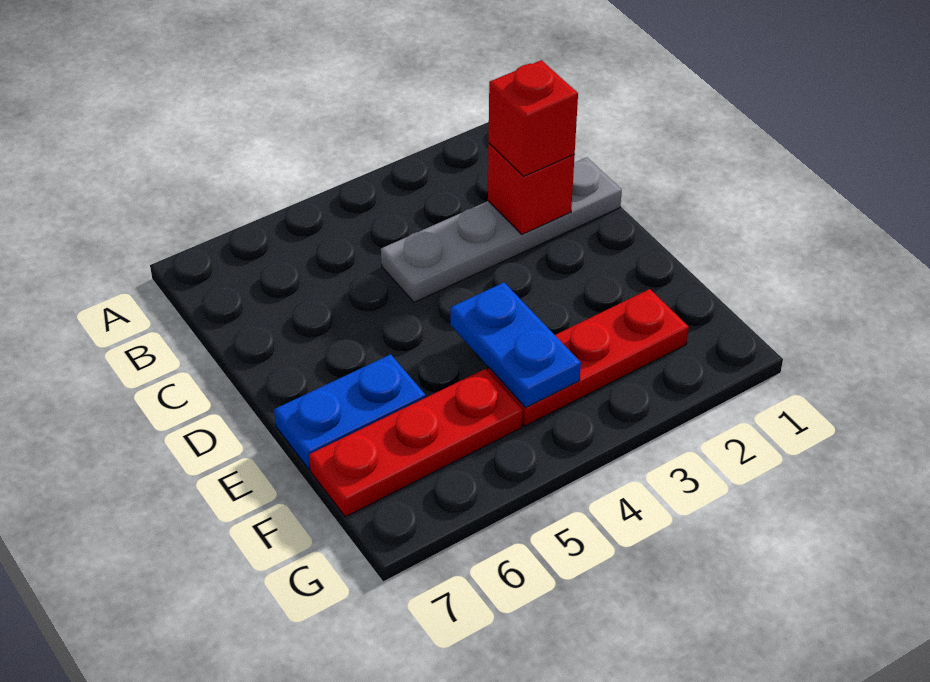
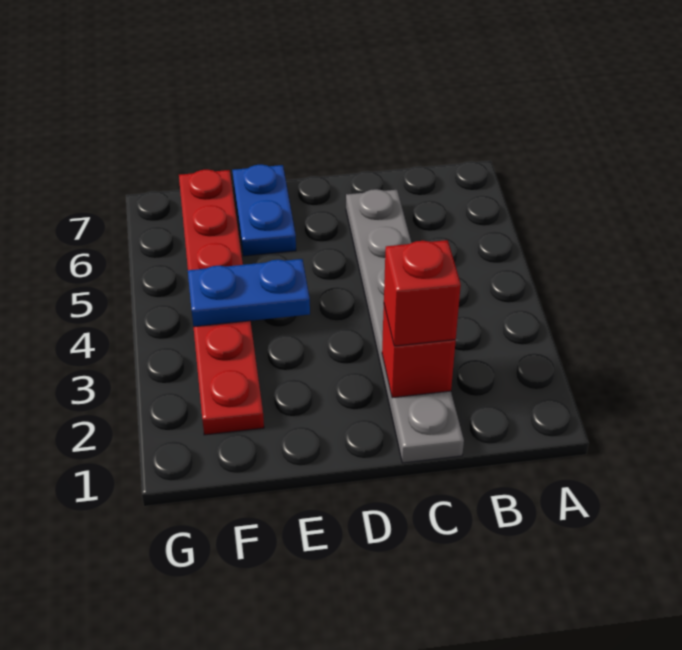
grey plate C1:C4 level 1 -> grey plate C1:C6 level 1

